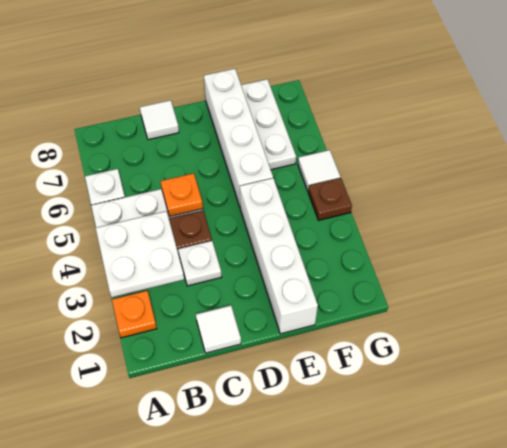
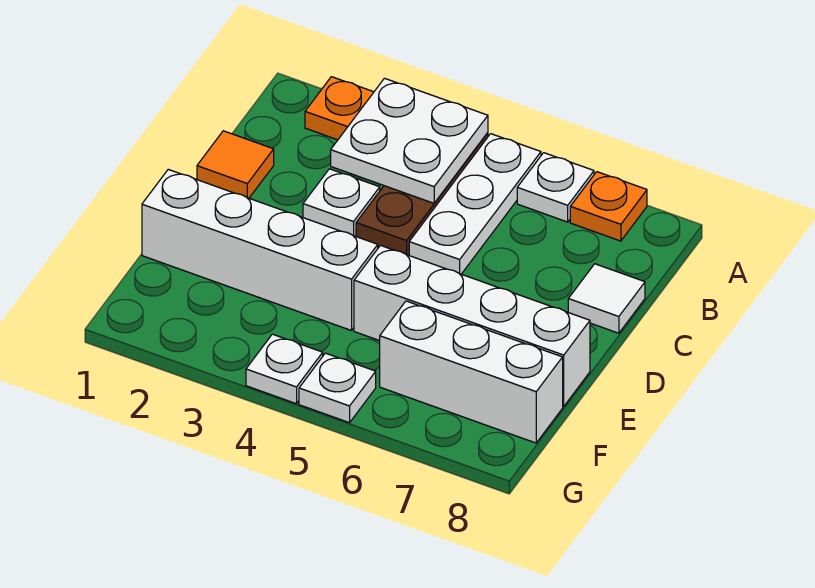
white tile C1 level 1 -> orange tile C1 level 1
orange plate C5 level 2 -> orange plate A7 level 1
white plate F6:F8 level 1 -> white brick F6:F8 level 1
brown plate G4 level 1 -> white plate G4 level 1
white tile G5 level 1 -> white plate G5 level 1

